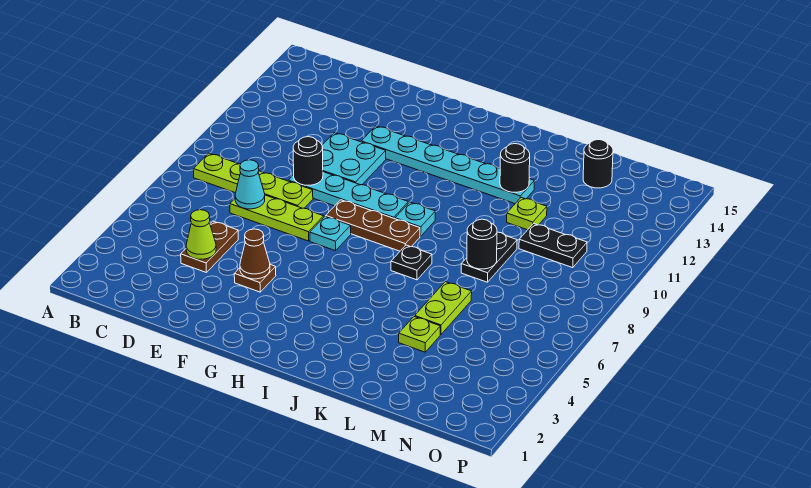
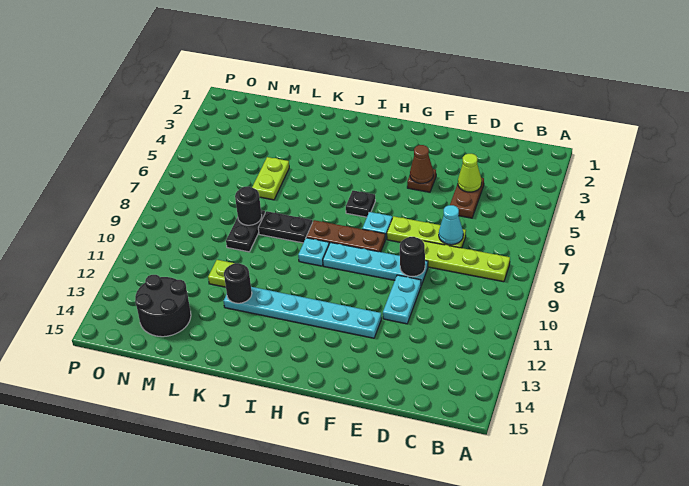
cyan plate E10:F11 level 1 -> cyan plate E10:E11 level 1
black plate J7 level 1 -> black plate H6 level 1
lime plate L4 level 1 -> none
black plate M10:N10 level 1 -> black plate J8:K8 level 1
black round brick M14 level 1 -> black round brick M13:N14 level 1

